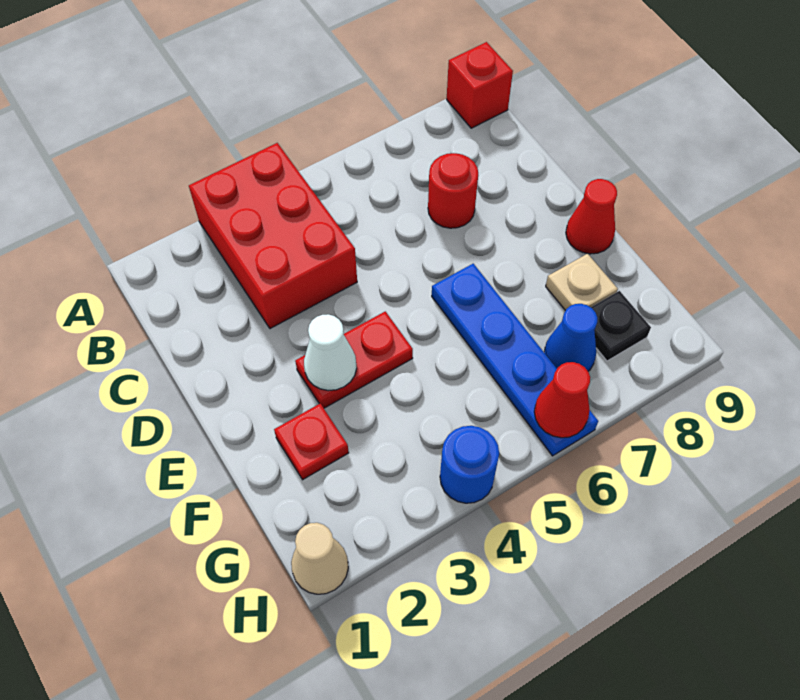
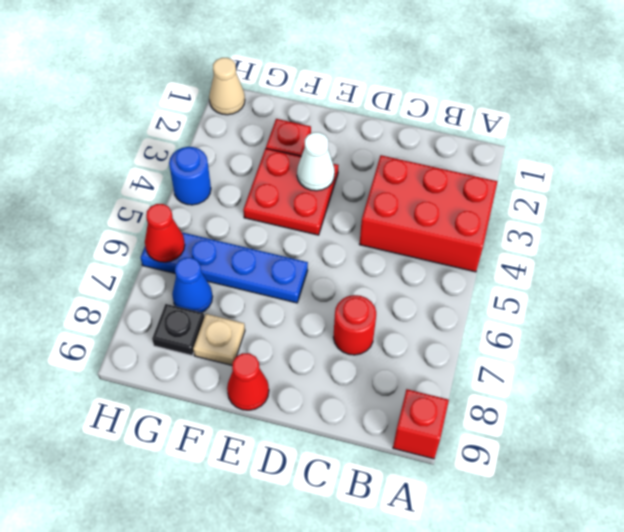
red plate E3:E4 level 1 -> red plate E3:F4 level 1

